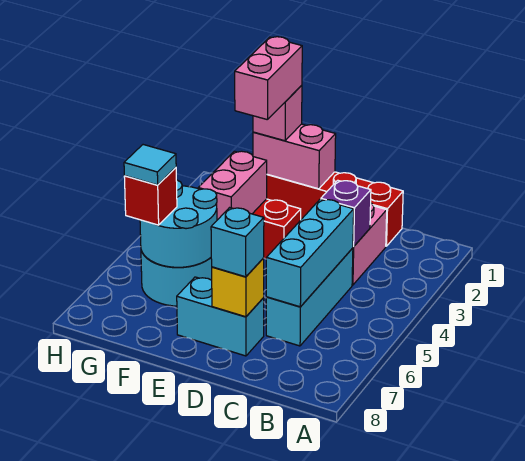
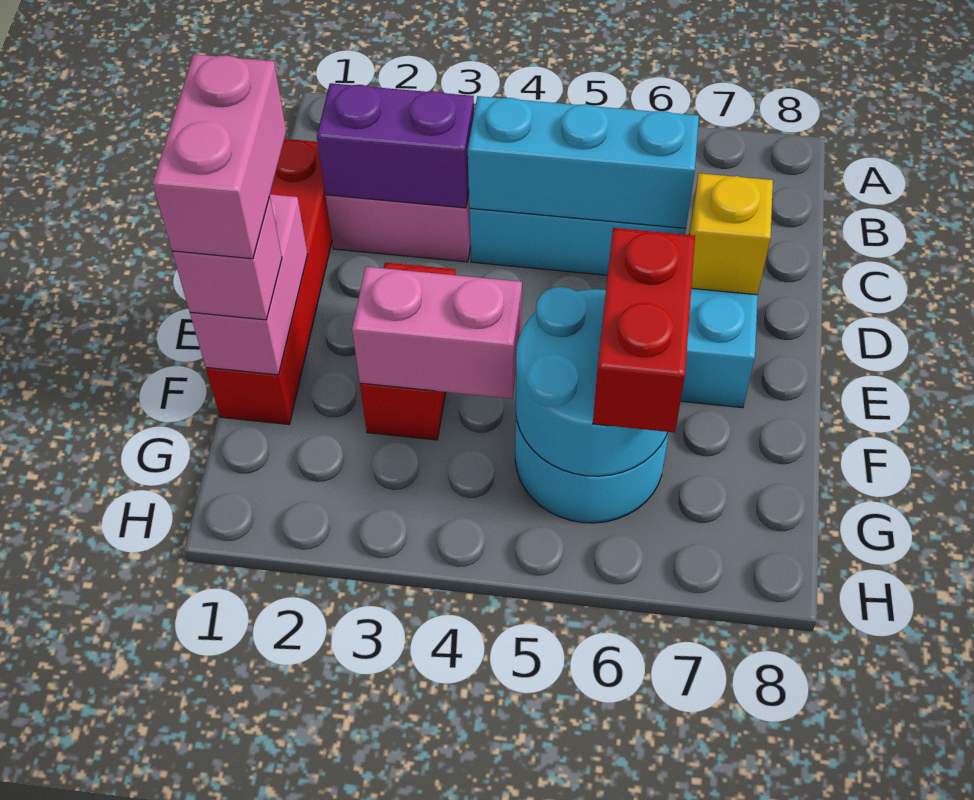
purple brick C3 level 2 -> purple brick C2:C3 level 2
cyan brick D7 level 3 -> none
pink brick F1:F2 level 4 -> pink brick E1:F1 level 4
red brick G6 level 3 -> red brick F6:G6 level 3
cyan tile G6 level 4 -> none

